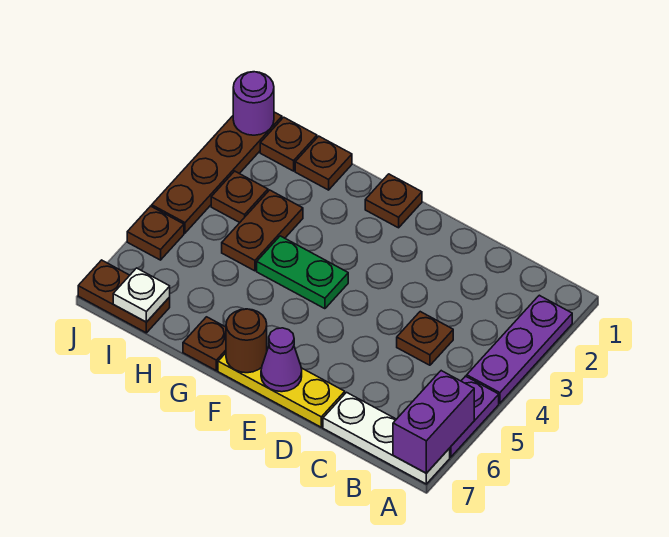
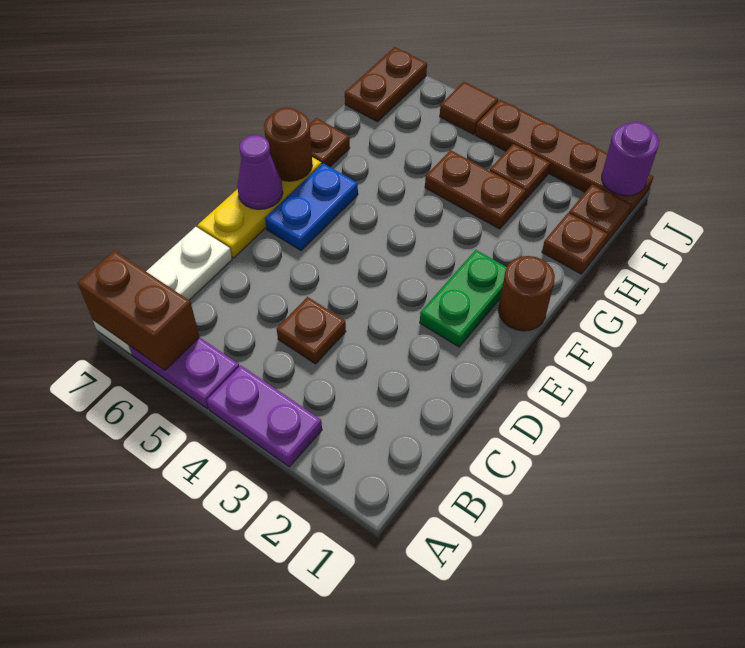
purple plate A2:A4 level 1 -> purple plate A3:A4 level 1
purple brick A6:A7 level 2 -> brown brick A6:A7 level 2
none -> blue plate E6:F6 level 1
brown plate F1 level 1 -> brown round brick F1 level 1
green plate F4:G4 level 1 -> green plate E2:F2 level 1
white plate I7 level 2 -> none
brown plate J5 level 1 -> brown tile J5 level 1

